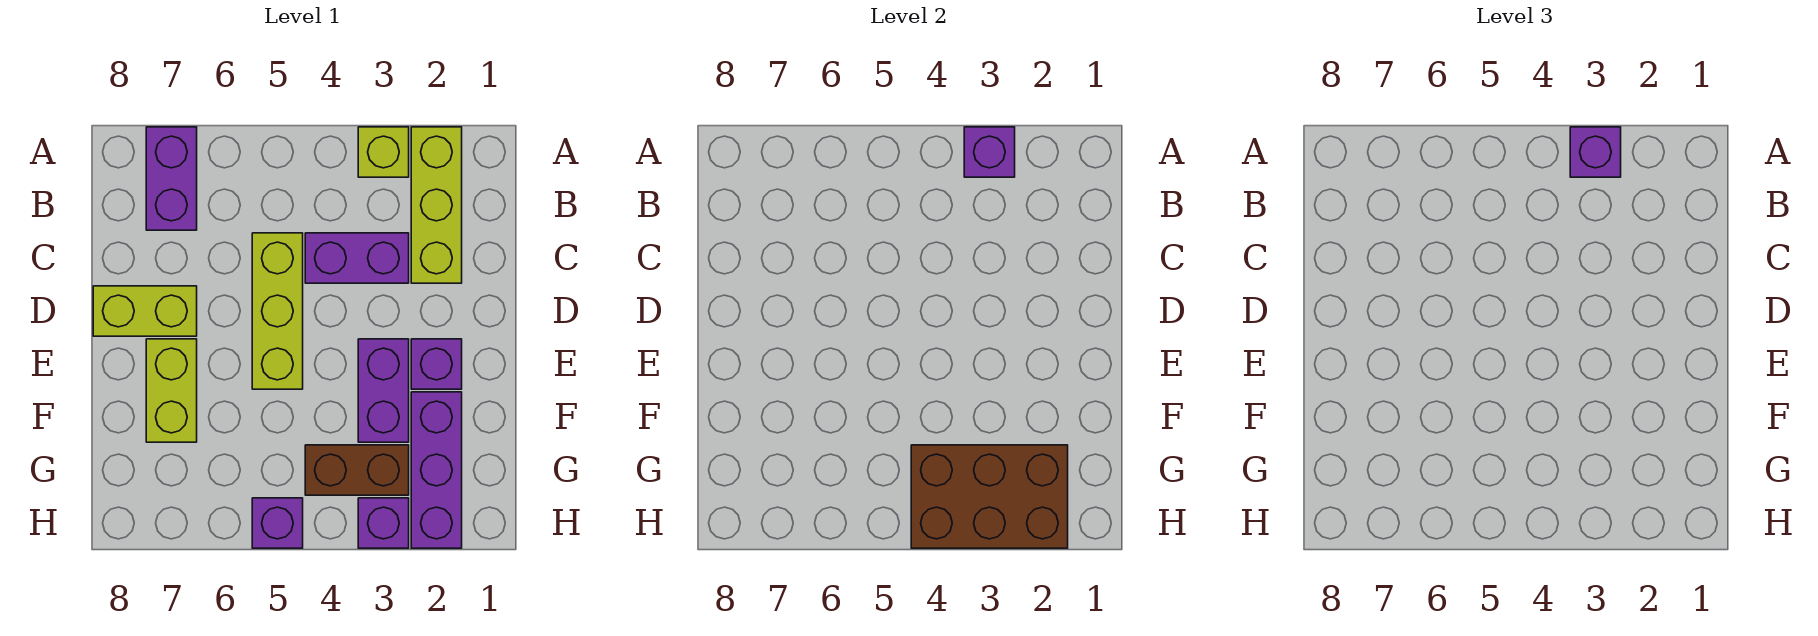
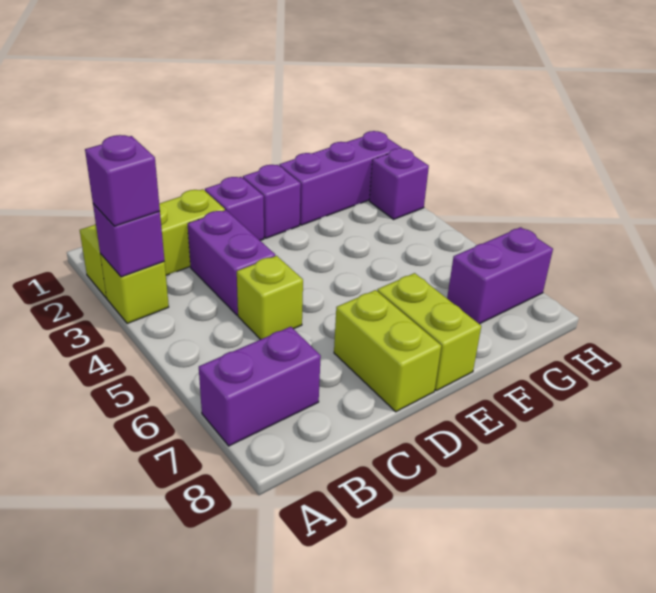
lime brick C5:E5 level 1 -> lime brick C5 level 1
purple brick E3:F3 level 1 -> purple brick G7:H7 level 1
lime brick E7:F7 level 1 -> lime brick E7:E8 level 1
brown brick G2:H4 level 2 -> none
brown brick G3:G4 level 1 -> none
purple brick H5 level 1 -> purple brick D2 level 1

